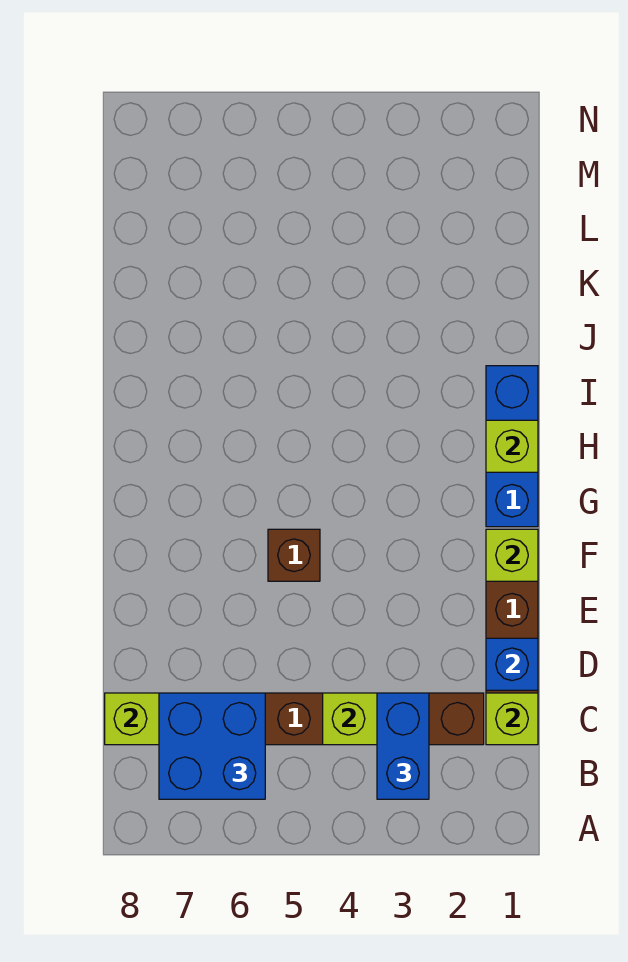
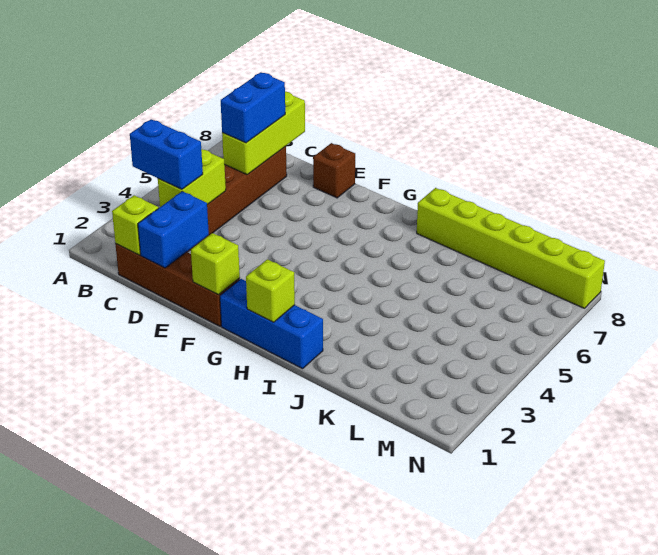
blue brick B6:C7 level 3 -> blue brick C6:C7 level 3
blue brick D1 level 2 -> blue brick D1:D2 level 2
brown brick F5 level 1 -> brown brick E8 level 1
none -> lime brick I8:N8 level 1

